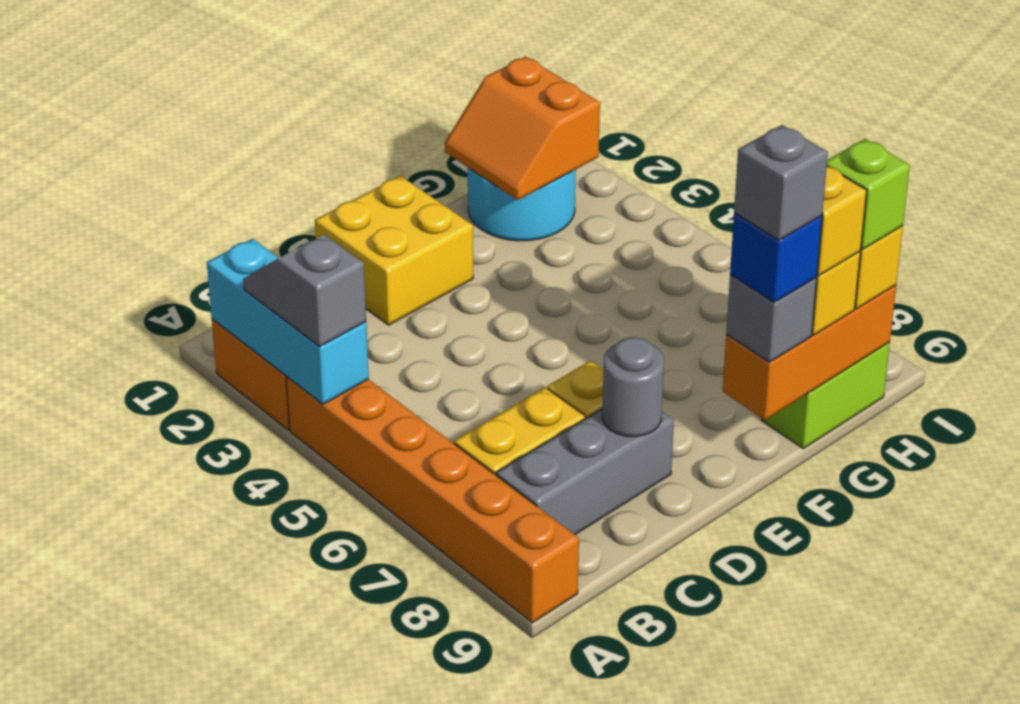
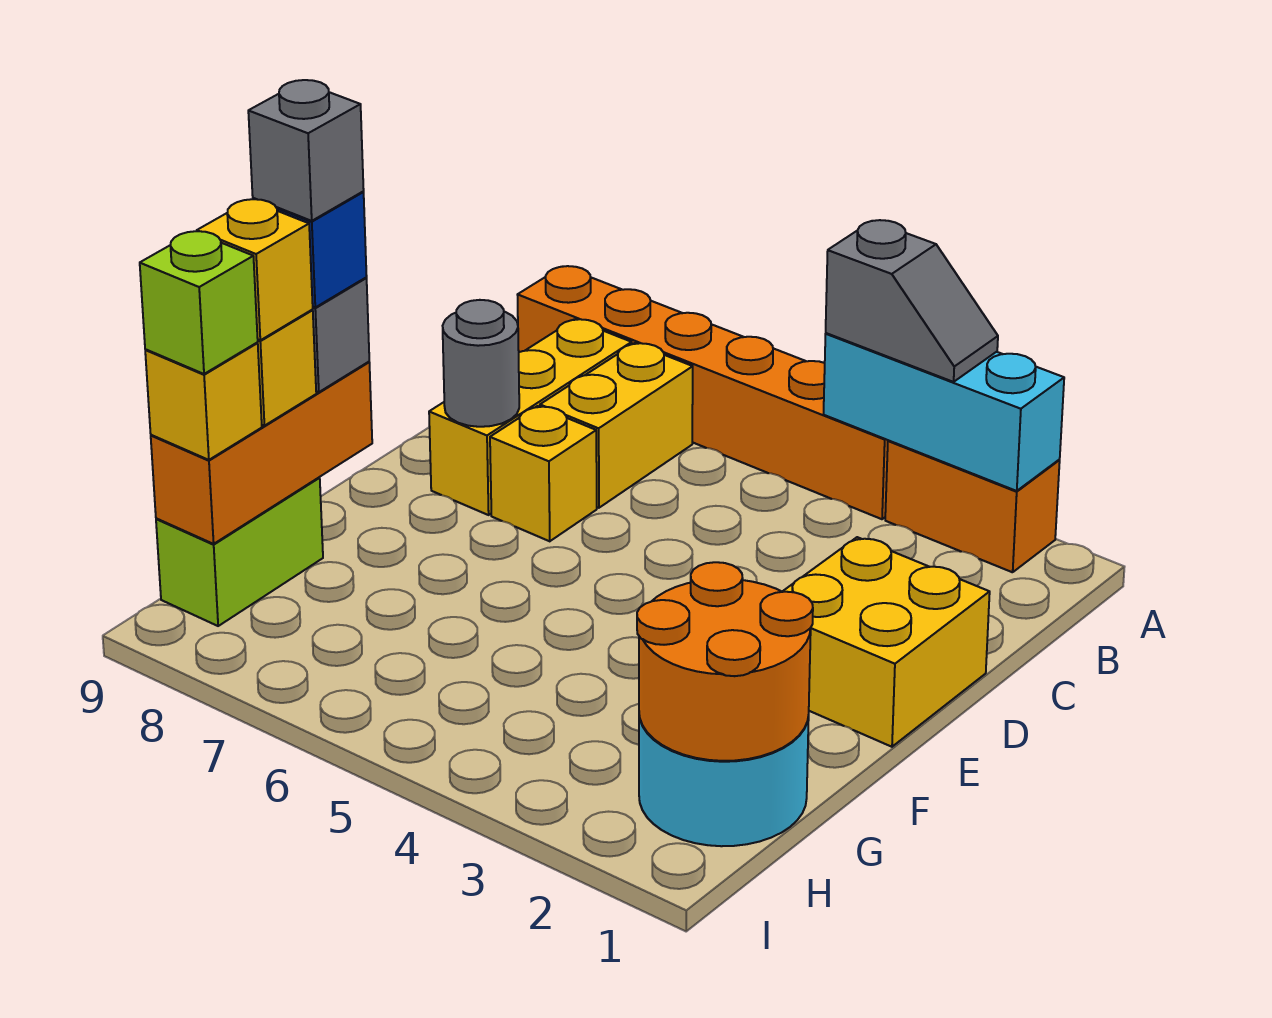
grey brick B8:D8 level 1 -> yellow brick B8:D8 level 1
orange slope G1:H2 level 2 top H -> orange round brick G1:H2 level 2

